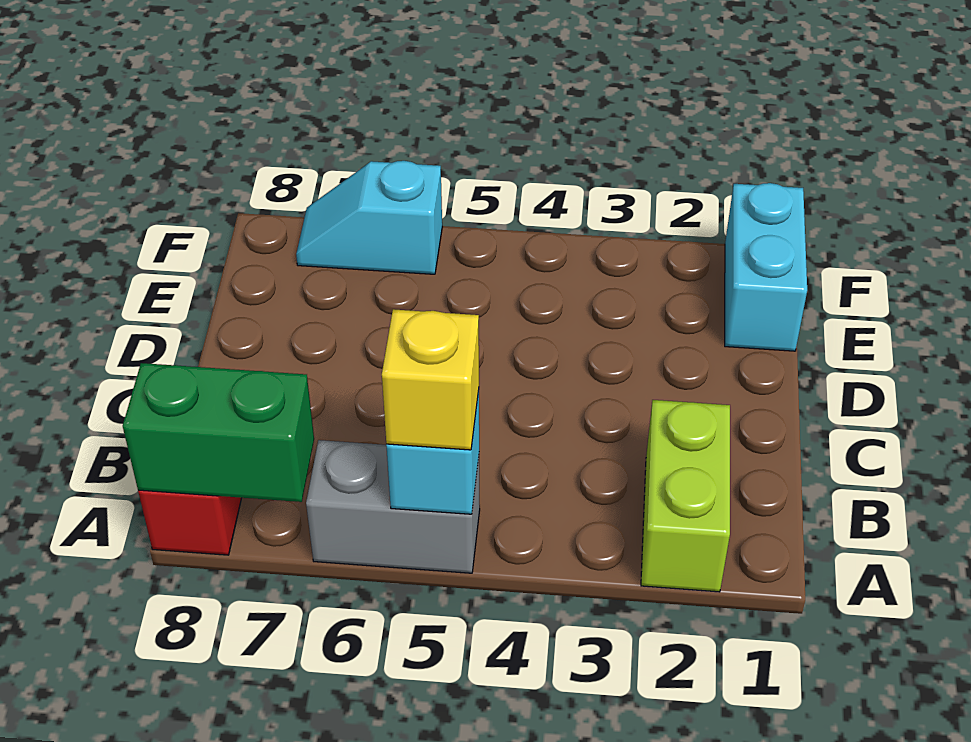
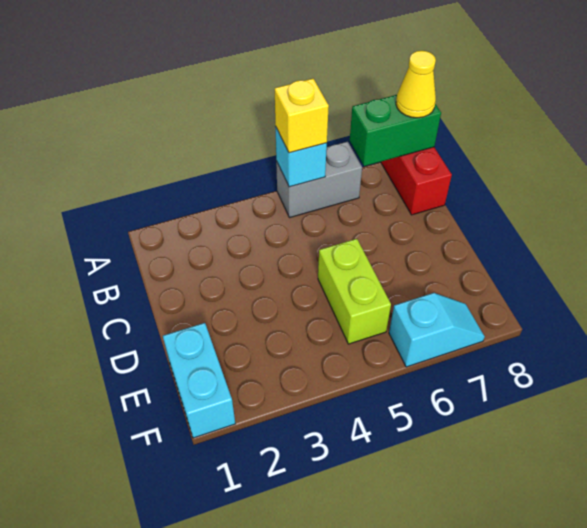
lime brick A2:B2 level 1 -> lime brick D5:E5 level 1
none -> yellow cone A8 level 3

